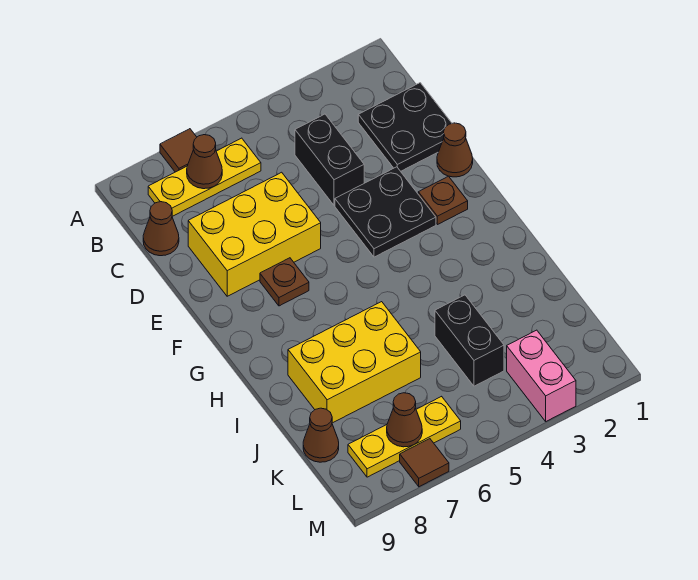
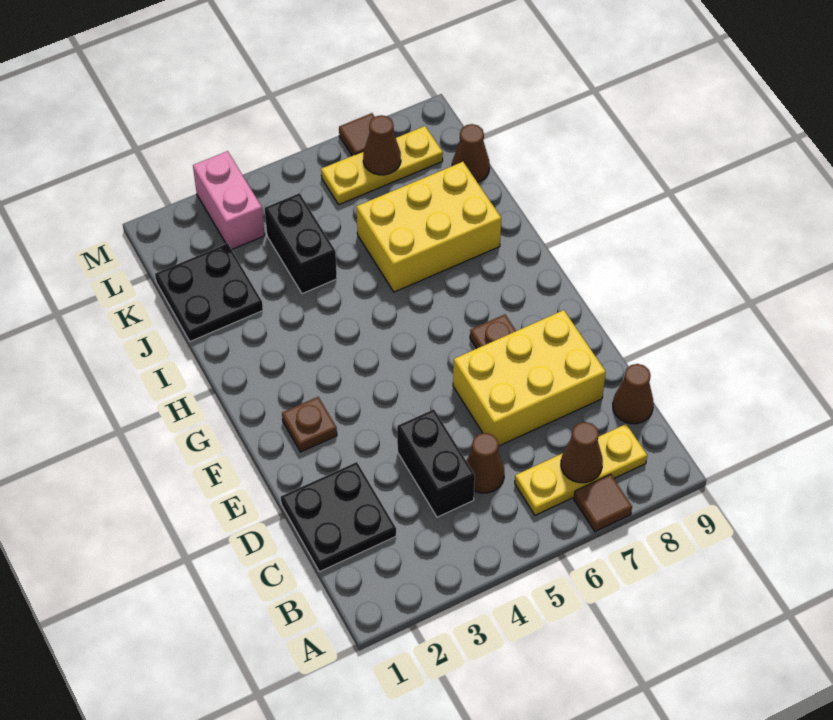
brown cone E1 level 1 -> brown cone C5 level 1
black plate E3:F4 level 1 -> black plate J1:K2 level 1

